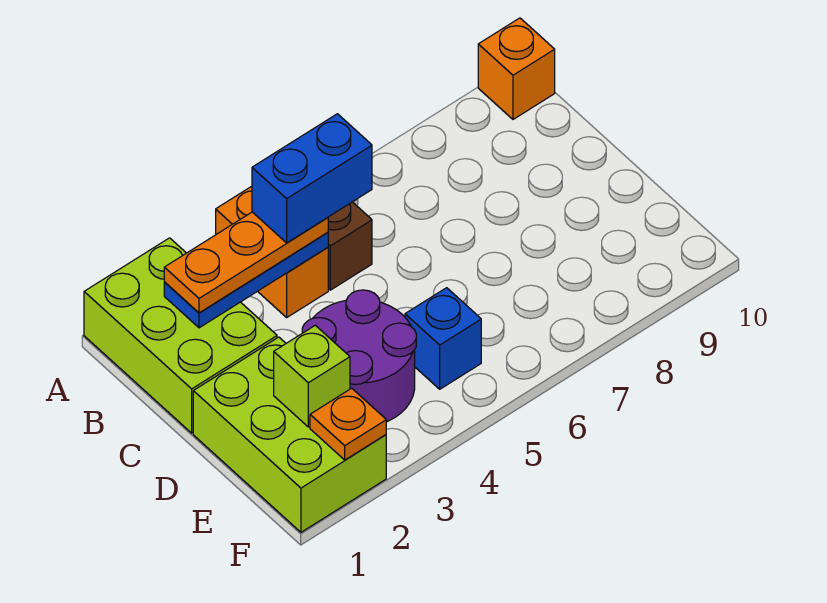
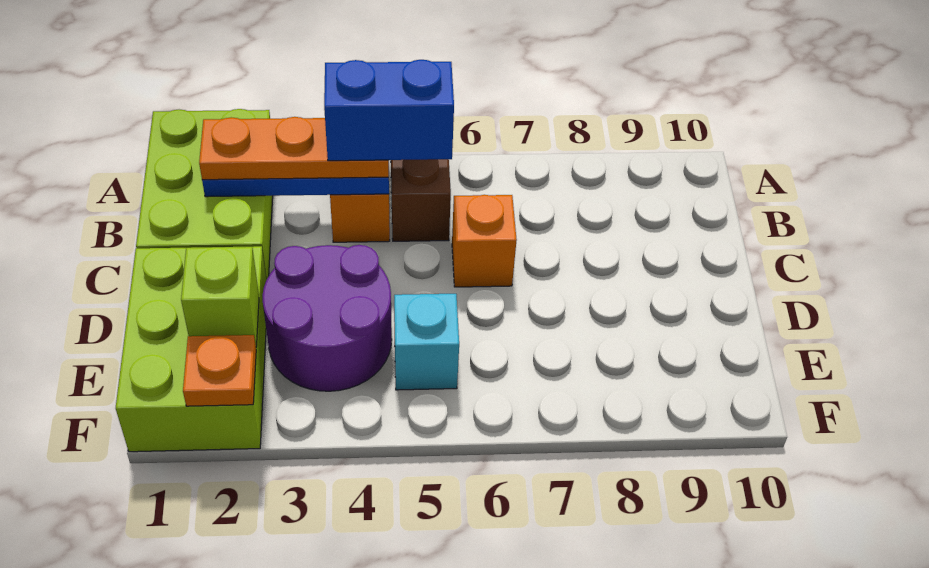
orange brick A10 level 1 -> orange brick C6 level 1
blue brick E5 level 1 -> cyan brick E5 level 1

